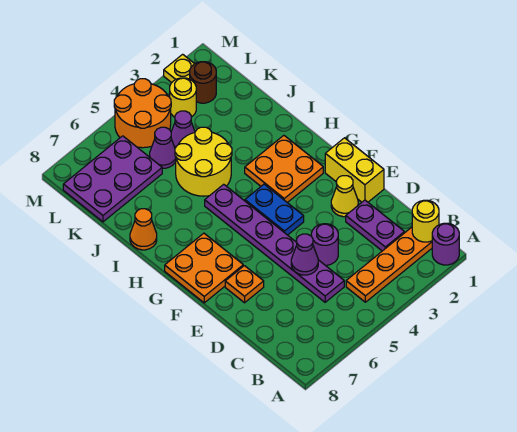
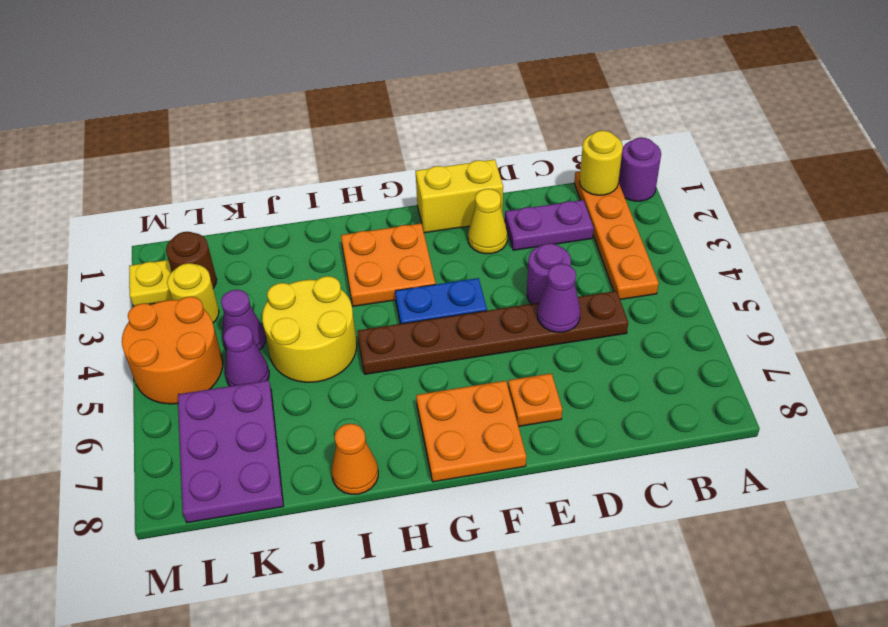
purple plate C5:H5 level 1 -> brown plate C5:H5 level 1

